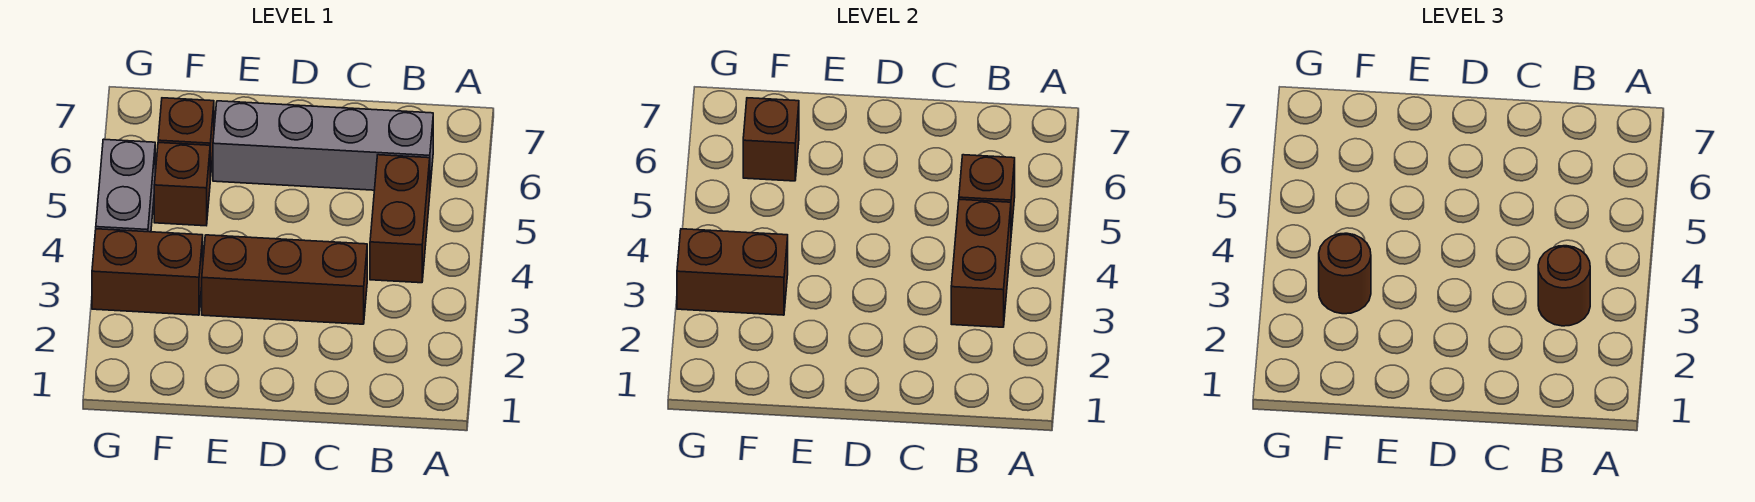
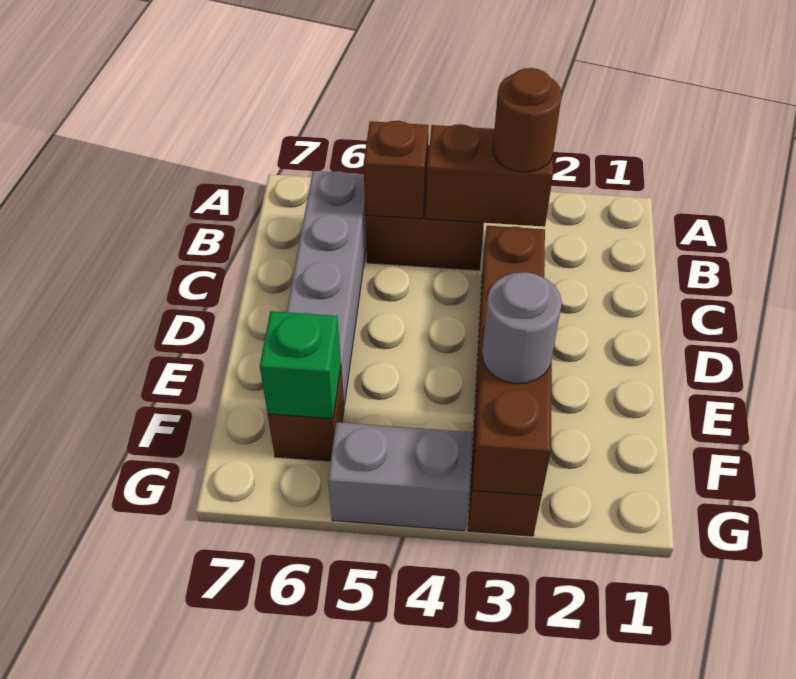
brown round brick F3 level 3 -> grey round brick F3 level 3
brown brick F5 level 1 -> none
brown brick F6 level 2 -> green brick F6 level 2

